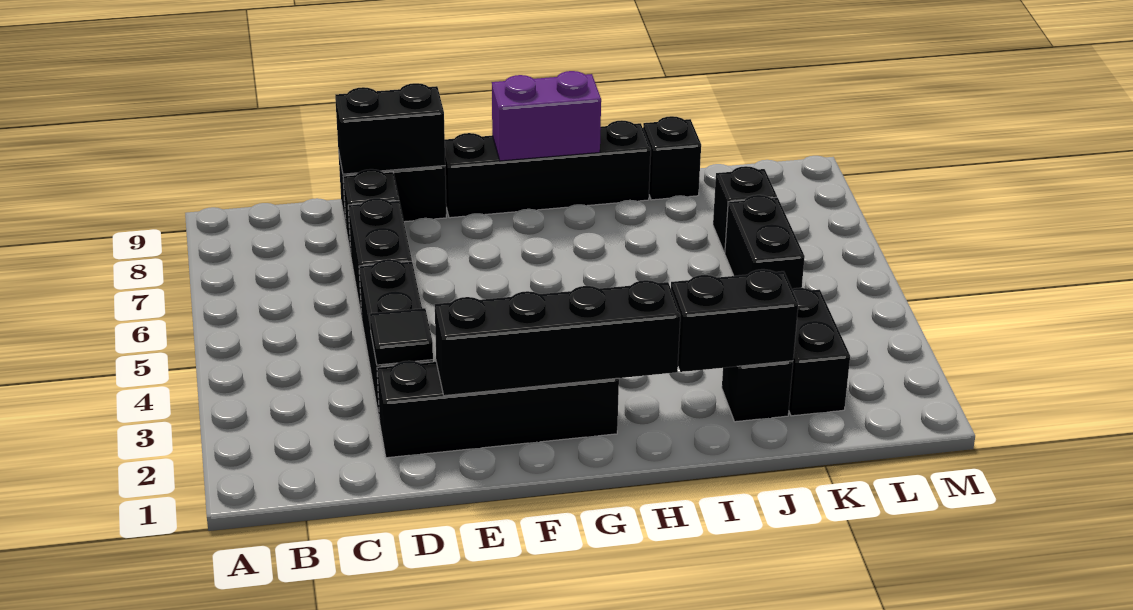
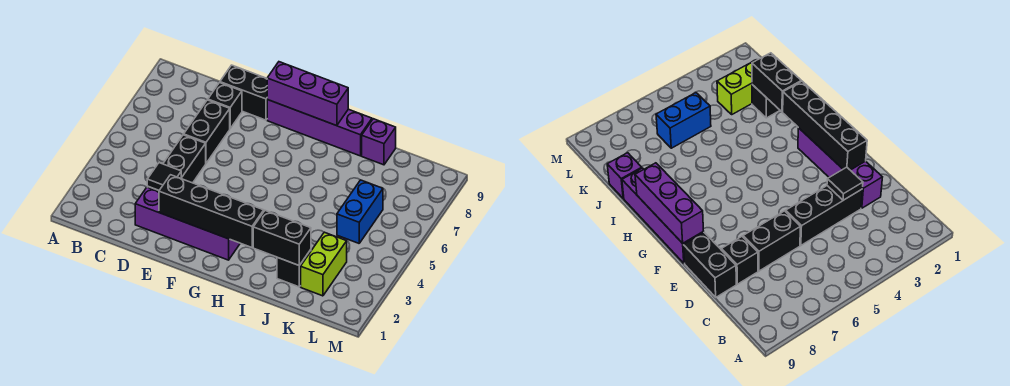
black brick D2:G2 level 1 -> purple brick D2:G2 level 1
black brick D9:E9 level 2 -> none
black brick F9:I9 level 1 -> purple brick F9:I9 level 1
purple brick G9:H9 level 2 -> purple brick F9:H9 level 2
black brick J9 level 1 -> purple brick J9 level 1
black brick K2:K3 level 1 -> lime brick K2:K3 level 1
black brick K5:K6 level 1 -> blue brick K5:K6 level 1
black brick K7 level 1 -> none

